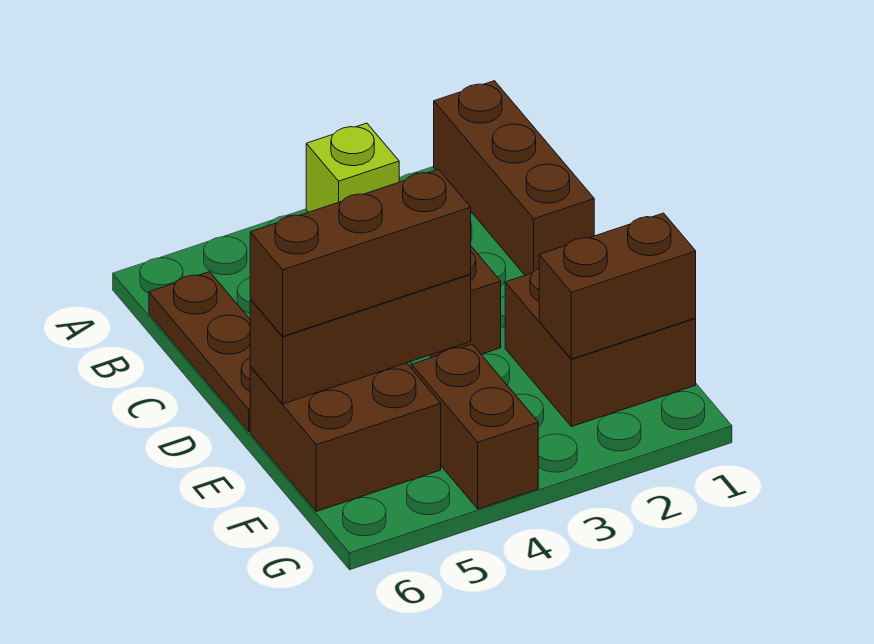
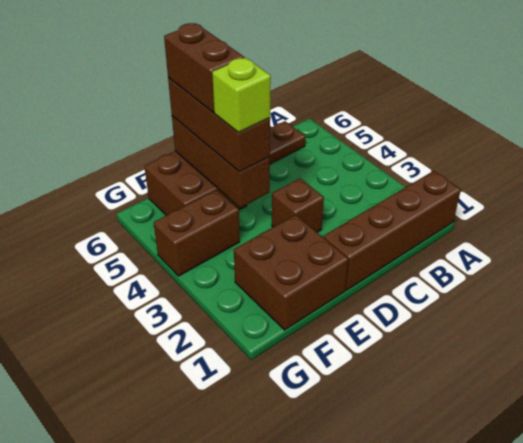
brown brick A1:C1 level 1 -> brown brick A1:D1 level 1
lime brick A3 level 1 -> lime brick E4 level 4
brown brick F1:F2 level 2 -> brown brick E5:E6 level 4

